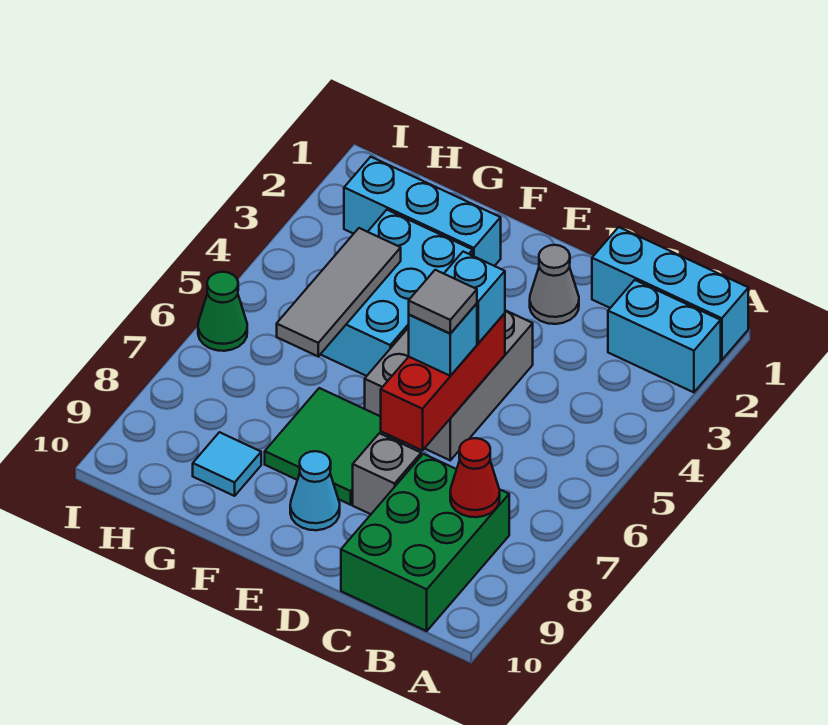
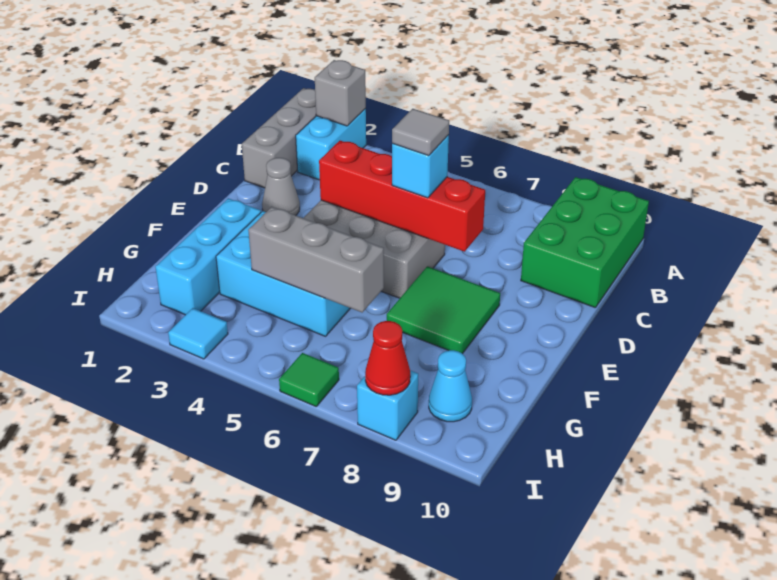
cyan brick A1:C1 level 1 -> grey brick A1:C1 level 1
green brick B8:C10 level 1 -> green brick A9:C10 level 1
red cone B8 level 2 -> red cone I8 level 2
red brick D5:D7 level 2 -> red brick D4:D7 level 2
cyan brick D5 level 3 -> cyan brick I8 level 1
grey brick D8 level 1 -> grey brick A2 level 2
cyan cone E9 level 1 -> cyan cone H9 level 1
grey tile G4:G6 level 2 -> grey brick G4:G6 level 2
cyan tile G9 level 1 -> cyan tile I3 level 1
green cone I6 level 1 -> green tile I6 level 1

